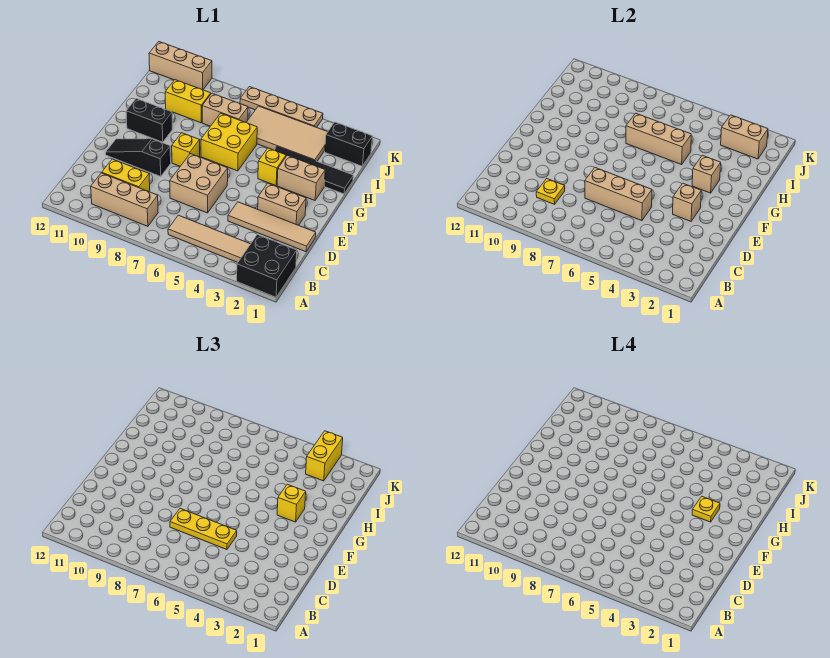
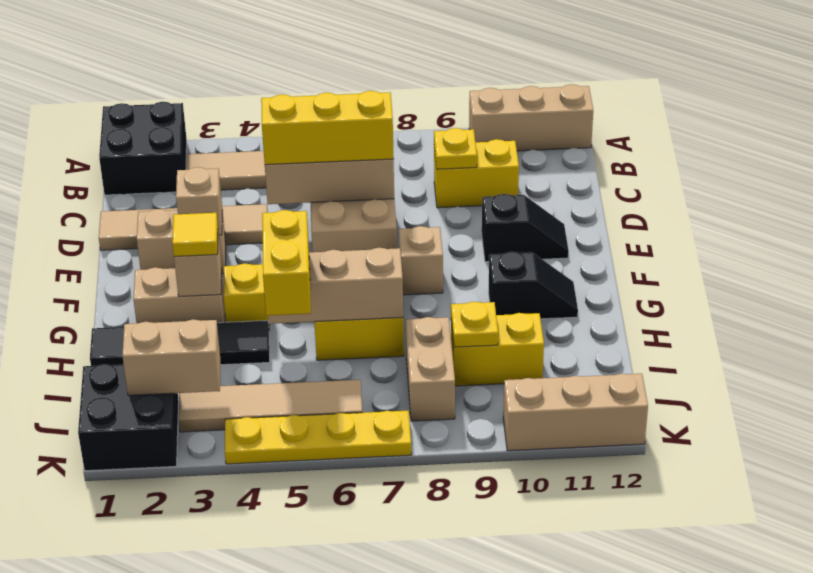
tan brick B8:B10 level 1 -> tan brick A10:A12 level 1
yellow plate D5:D7 level 3 -> yellow brick D5:D7 level 3
black slope E9:E11 level 1 top 9 -> black slope E10:E11 level 1 top 10
yellow brick F8 level 1 -> tan brick F8 level 1
yellow brick G3 level 3 -> yellow tile G3 level 3
yellow plate G3 level 4 -> yellow plate I9 level 2
black brick G10:G11 level 1 -> black slope G10:G11 level 1 top 10
tan tile I3:J6 level 1 -> tan tile J3:J6 level 1
tan brick I7:I8 level 1 -> tan brick I8:J8 level 1
black brick J1:J2 level 1 -> black brick J1:K2 level 1
yellow brick J3:K3 level 3 -> yellow brick H5:I5 level 3
tan plate K4:K7 level 1 -> yellow plate K4:K7 level 1

